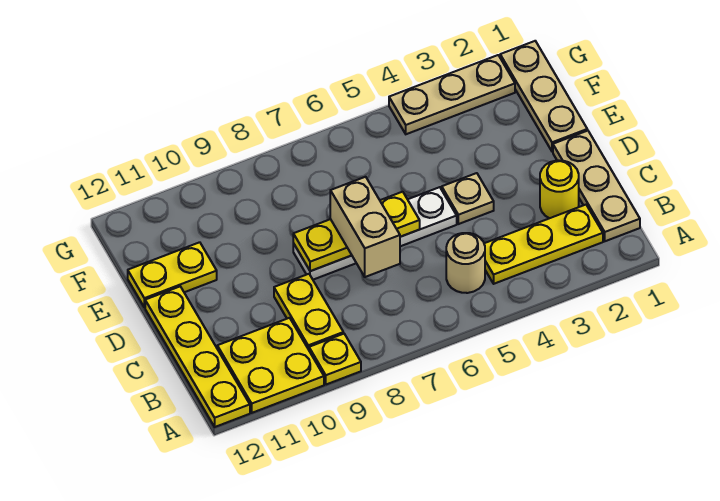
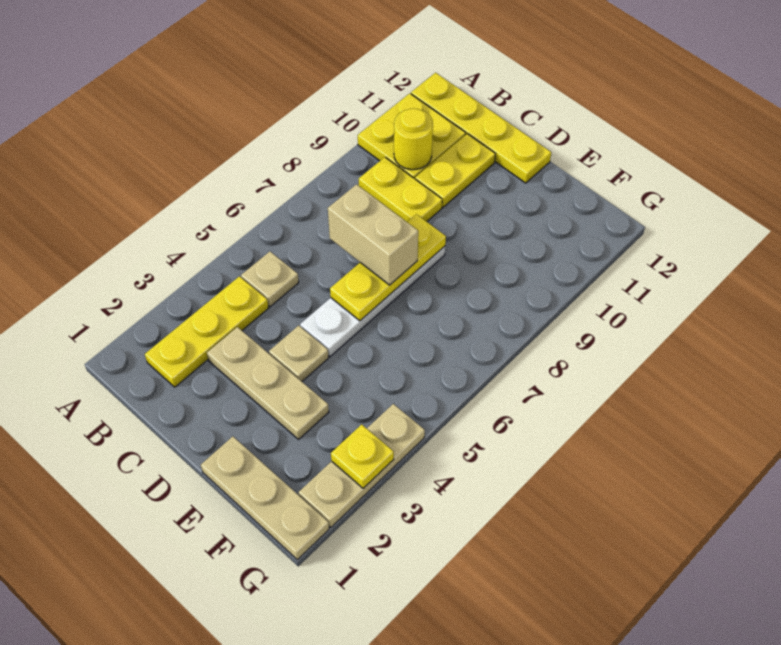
yellow plate A9 level 1 -> yellow plate G3 level 2
tan plate B1:D1 level 1 -> tan plate C3:E3 level 1
tan round brick B5 level 1 -> tan plate B5 level 1
yellow round brick C2 level 1 -> yellow round brick B10 level 2
yellow plate E11:E12 level 1 -> yellow plate C10:C11 level 1

